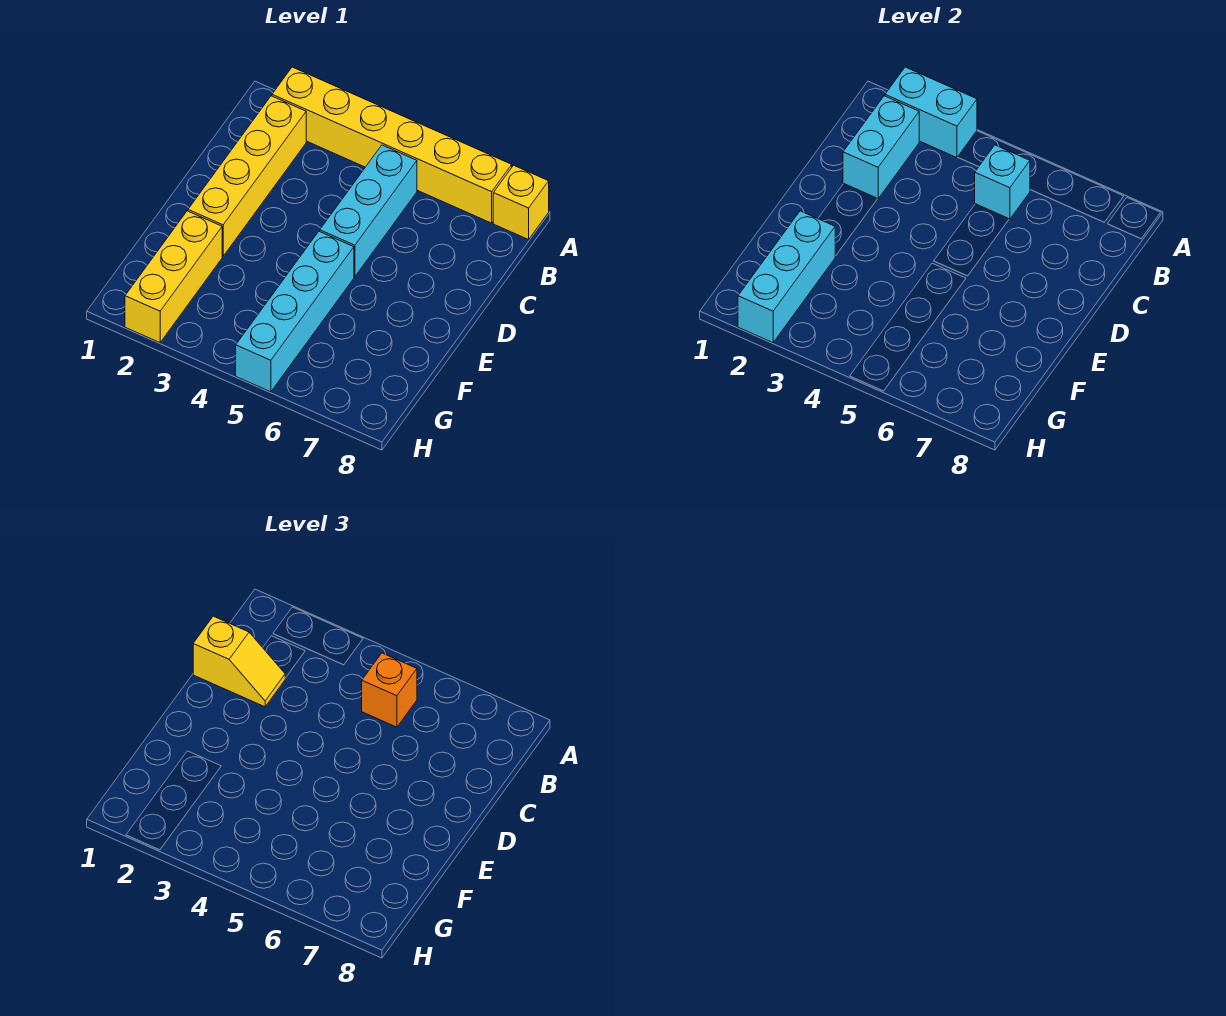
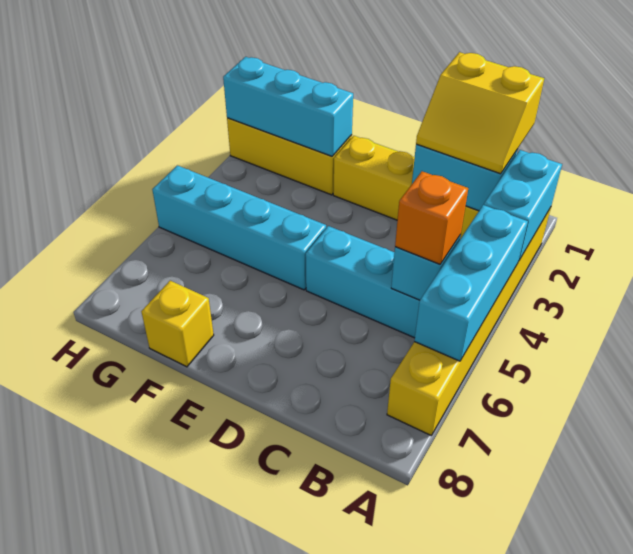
none -> cyan brick A4:A6 level 2
yellow brick A8 level 1 -> yellow brick F8 level 1
yellow slope C1:C2 level 3 top 1 -> yellow slope B1:C2 level 3 top 1

